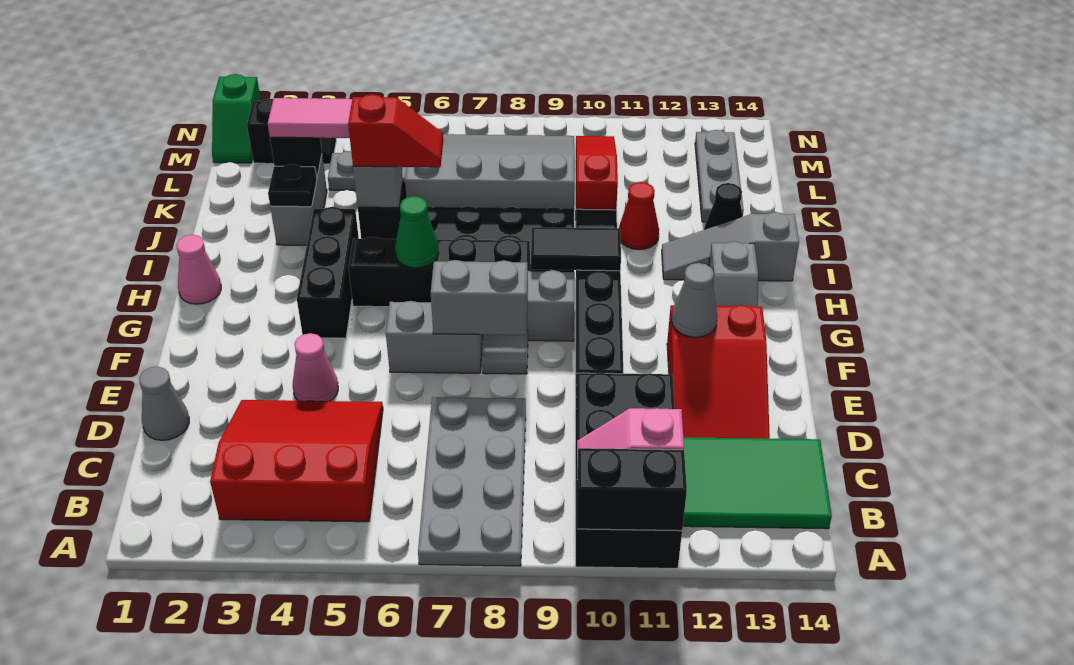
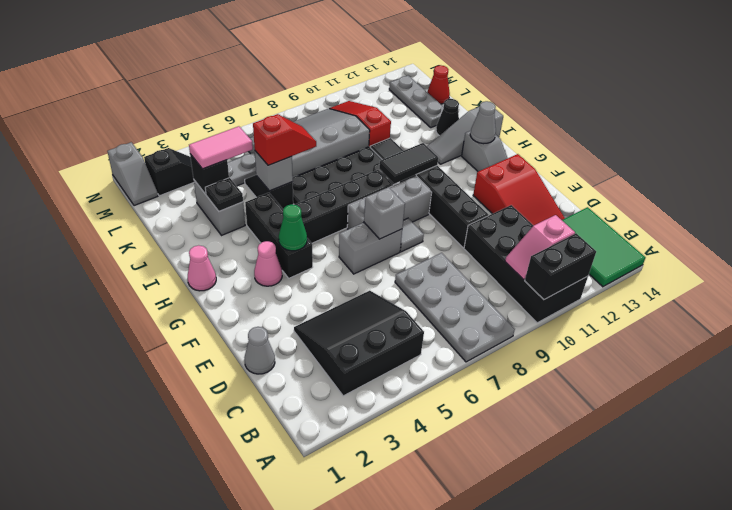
red slope B3:D5 level 1 top B -> black slope B3:D5 level 1 top B
green tile B12:C14 level 1 -> green tile A13:C14 level 1
pink cone E4 level 1 -> pink cone G3 level 1
grey brick F7:F8 level 2 -> grey brick F7 level 2
grey cone F12 level 2 -> grey cone H13 level 2
green cone H6 level 2 -> green cone G4 level 2
red cone J11 level 1 -> red cone L14 level 1
green slope M1:N1 level 1 top N -> grey slope M1:N1 level 1 top N

